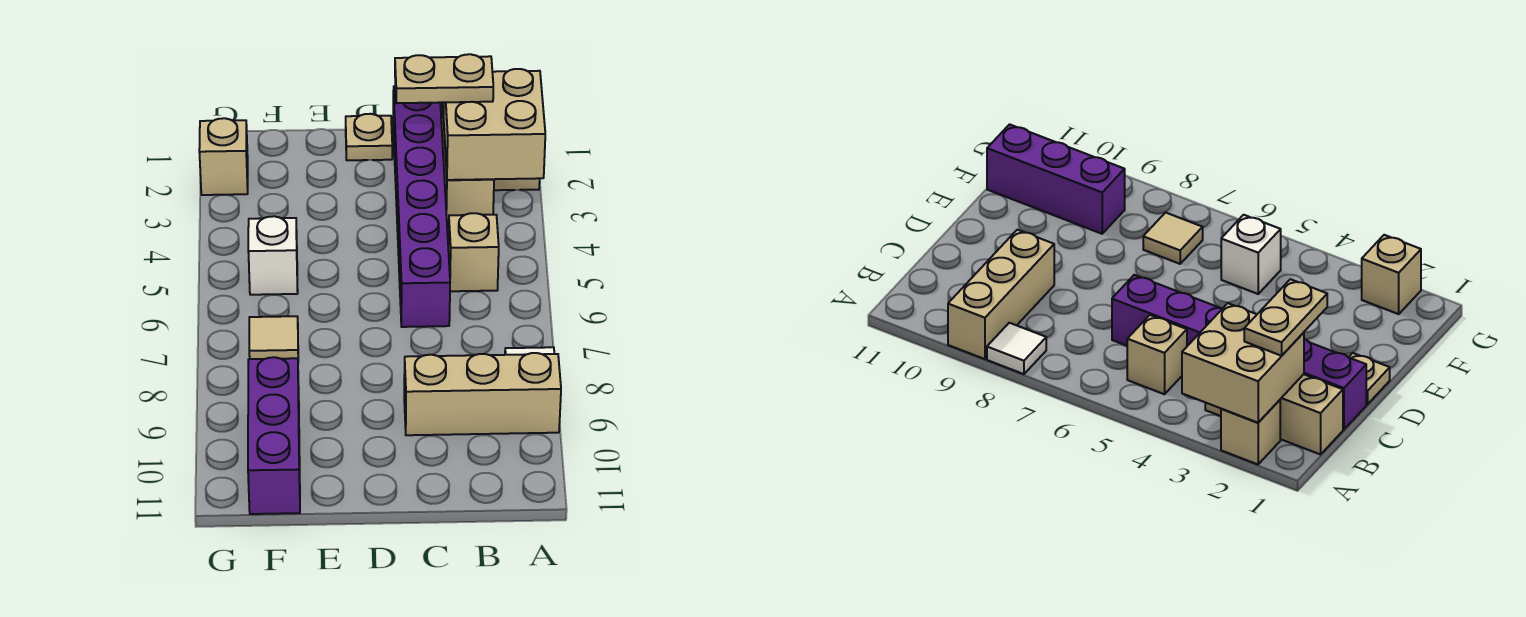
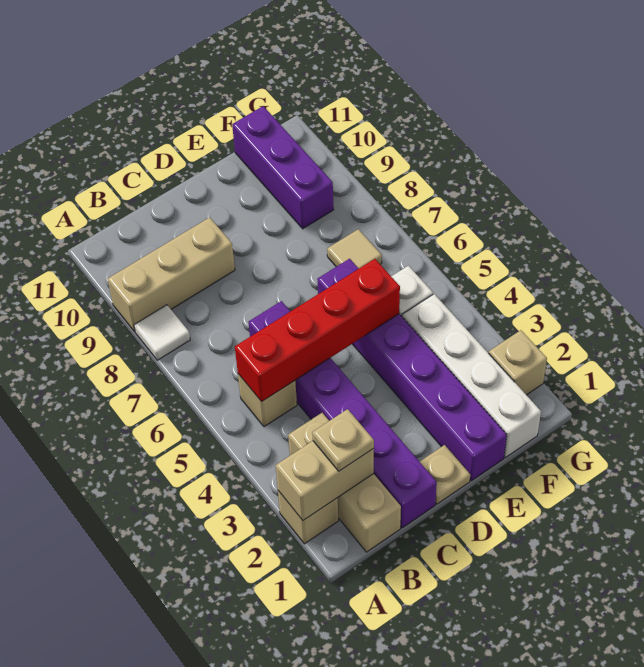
tan brick A2:B3 level 2 -> tan brick A2:B2 level 2
tan plate B2:C2 level 3 -> tan plate B2 level 3
none -> red brick B5:E5 level 2
none -> purple brick E1:E6 level 1
none -> white brick F1:F4 level 1

